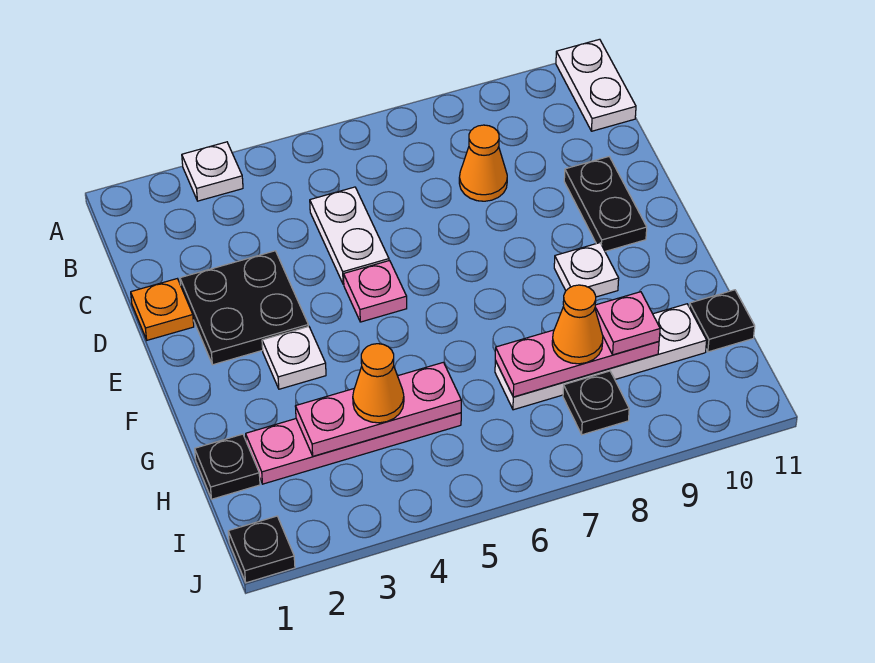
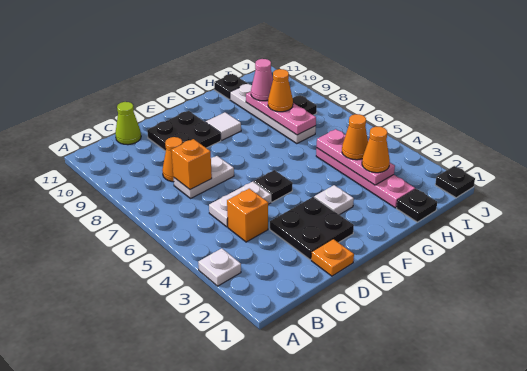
white plate A11:B11 level 1 -> white plate C7:D7 level 1
none -> orange brick C4 level 1
none -> orange brick C7 level 2
none -> lime cone C11 level 1
black plate D10:E10 level 1 -> black plate D9:E10 level 1
pink plate E5 level 1 -> black plate E5 level 1
white plate F9 level 1 -> white tile F9 level 1
none -> orange cone H3 level 3
pink plate H9 level 3 -> pink cone H9 level 3

